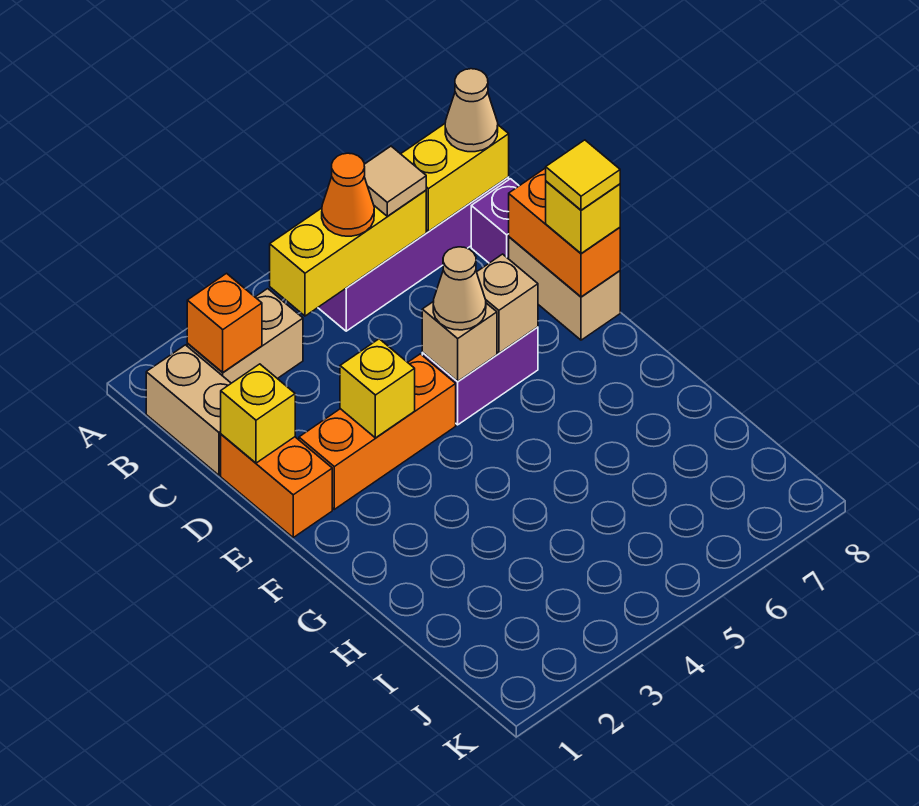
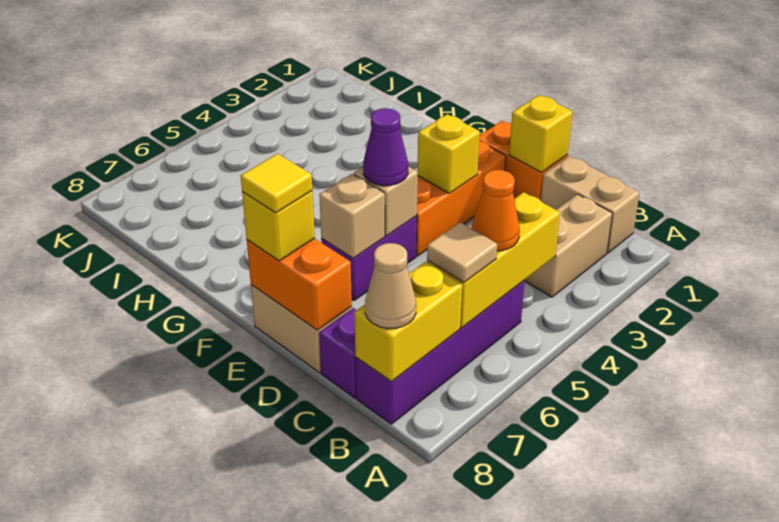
orange brick B2 level 2 -> none
tan cone E5 level 3 -> purple cone E5 level 3

